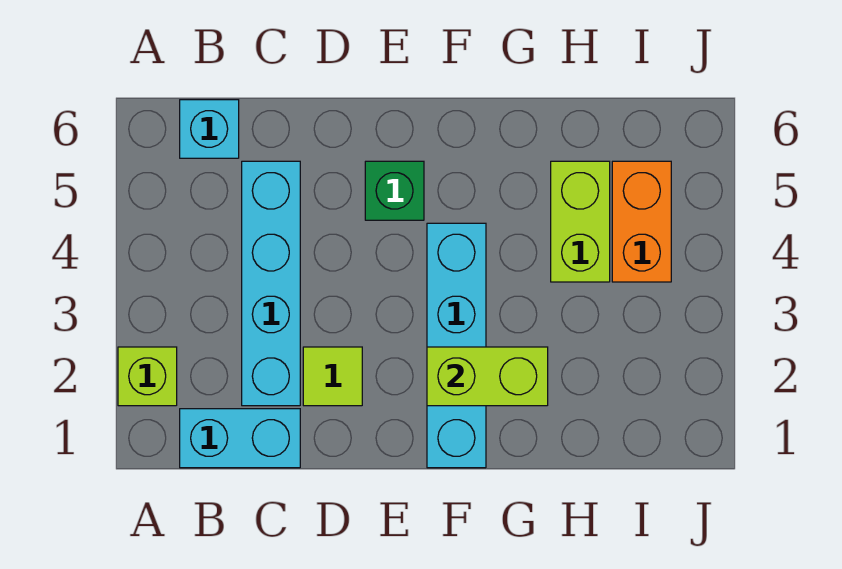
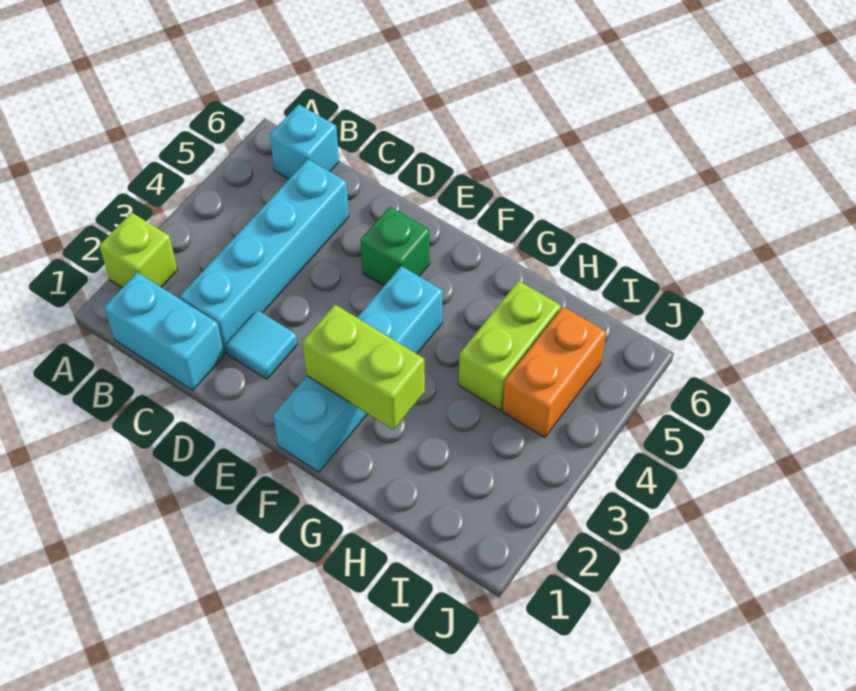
lime tile D2 level 1 -> cyan tile D2 level 1

